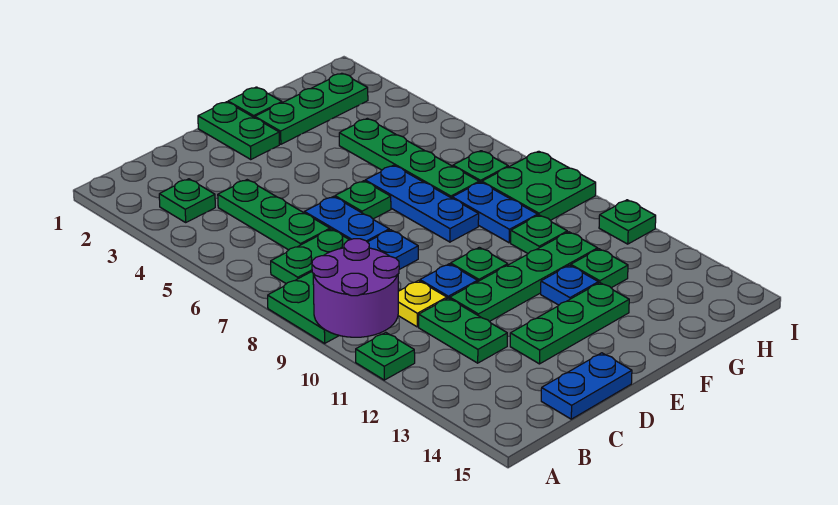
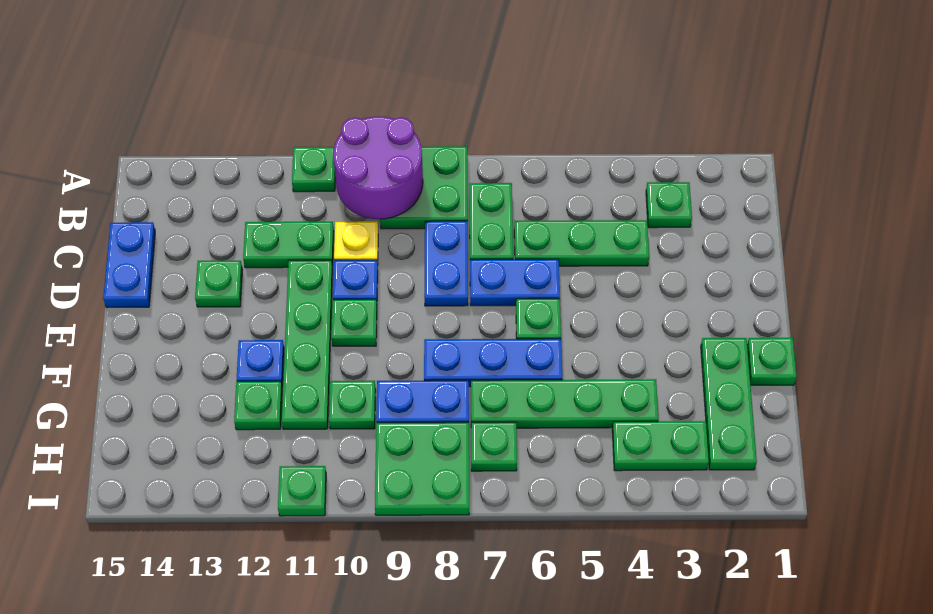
green plate D13:F13 level 1 -> green plate D13 level 1
green plate E1:E2 level 1 -> green plate H3:H4 level 1

